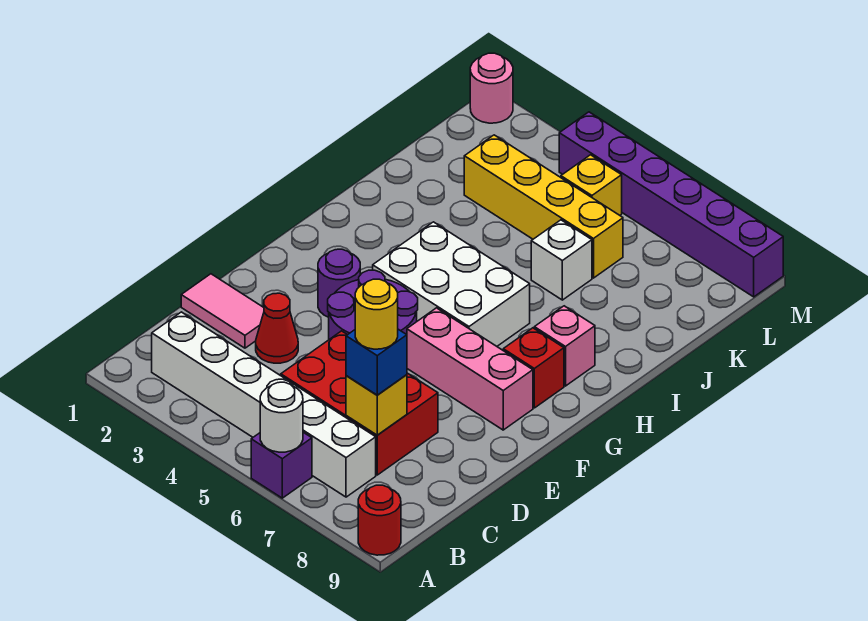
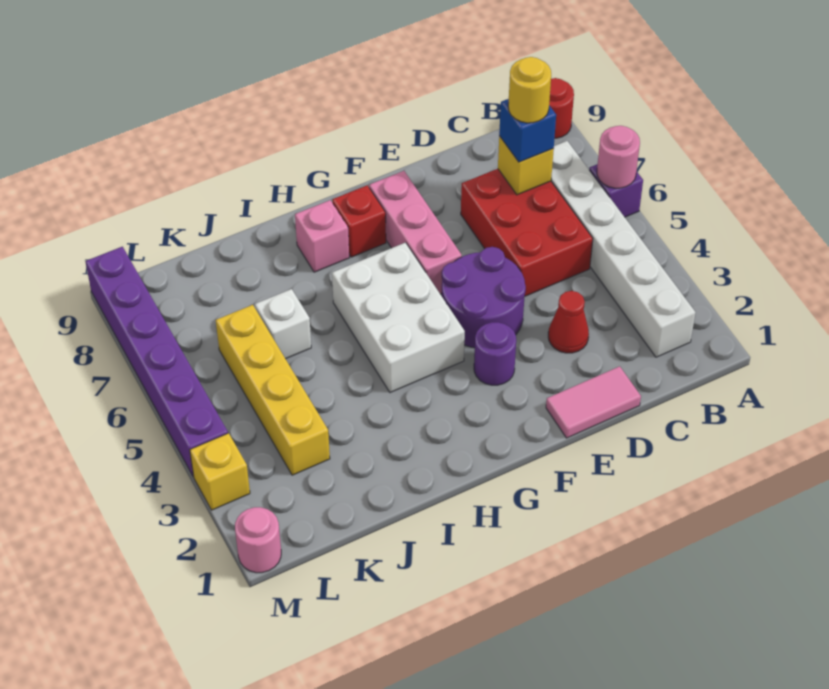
white round brick A6 level 2 -> pink round brick A6 level 2
pink tile D1:D2 level 1 -> pink tile D1:E1 level 1
yellow brick L5 level 1 -> yellow brick M3 level 1

